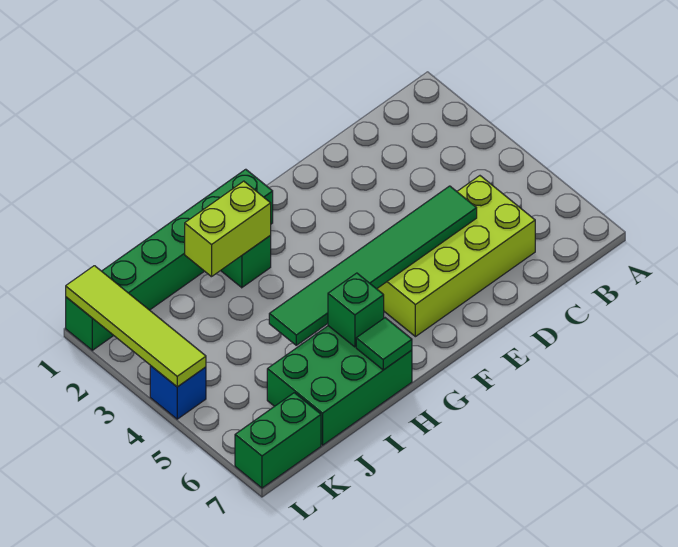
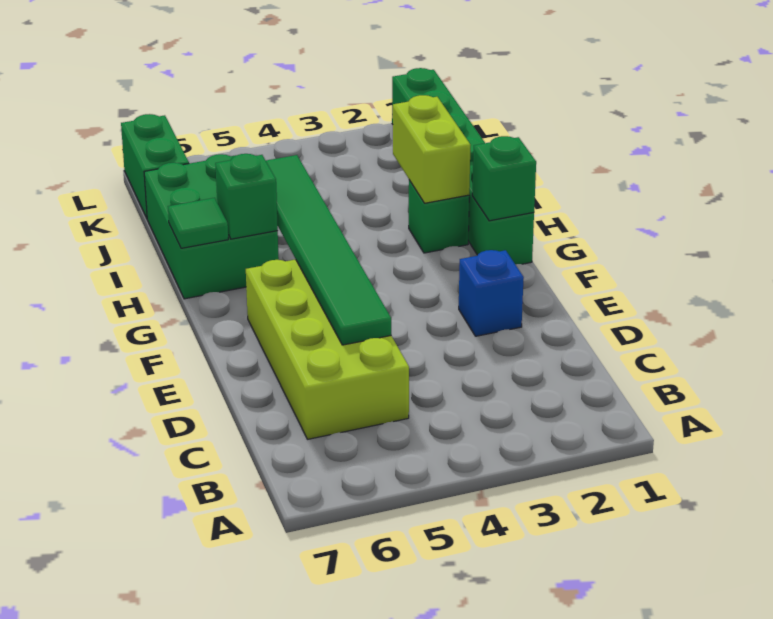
none -> green brick G1 level 2
lime tile L1:L4 level 2 -> none
blue brick L4 level 1 -> blue brick E2 level 1

